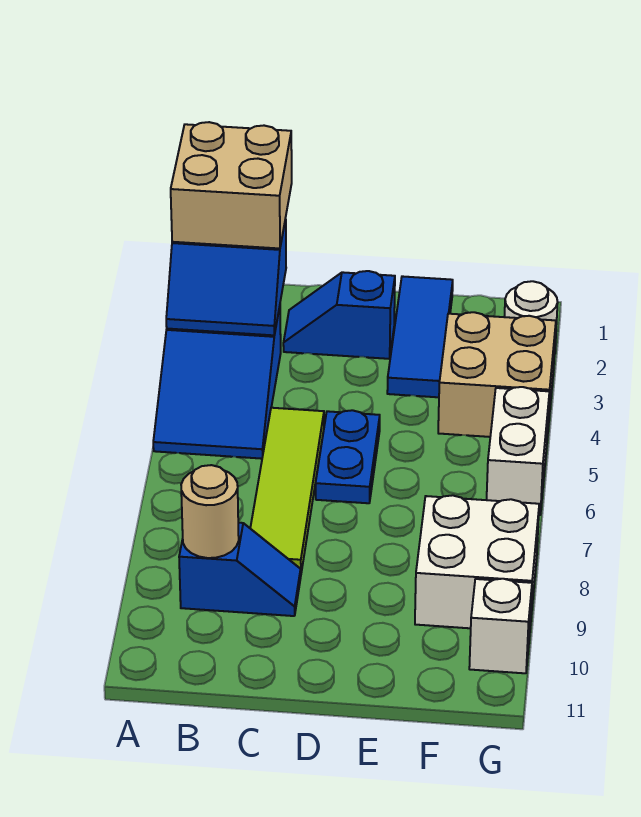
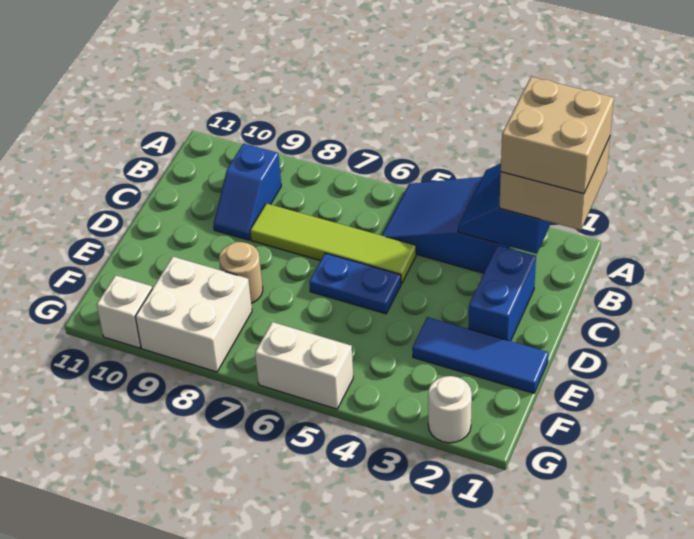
tan round brick B9 level 2 -> tan round brick E8 level 1
blue slope C2:D2 level 1 top D -> blue brick C2:D2 level 1
tan brick F3:G4 level 1 -> tan brick A1:B2 level 4

